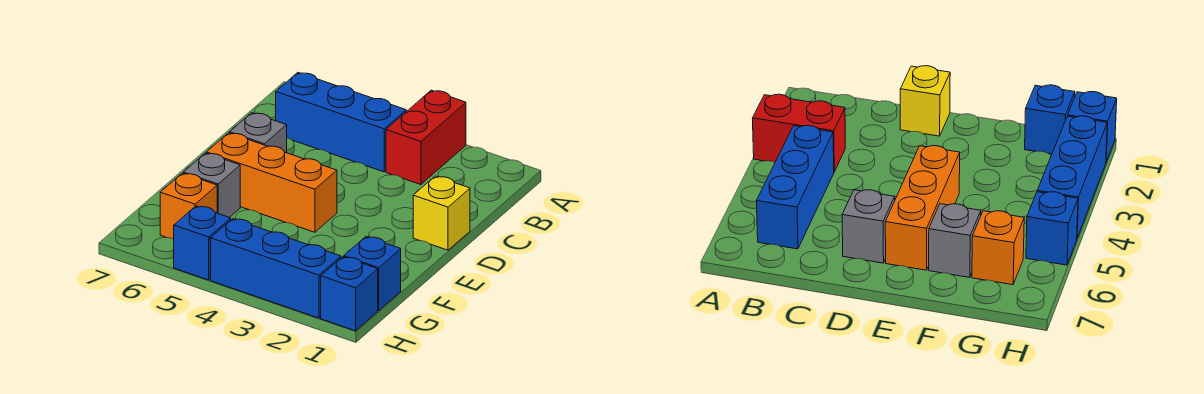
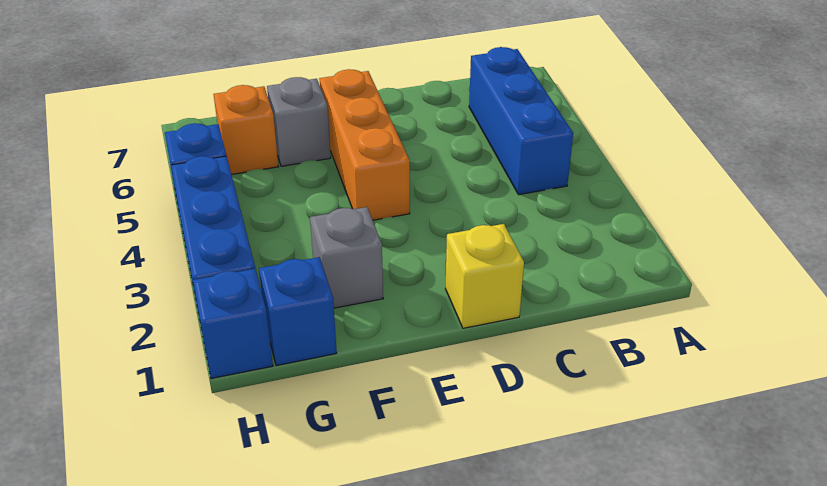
red brick A3:B3 level 1 -> none
grey brick D6 level 1 -> grey brick F2 level 1

